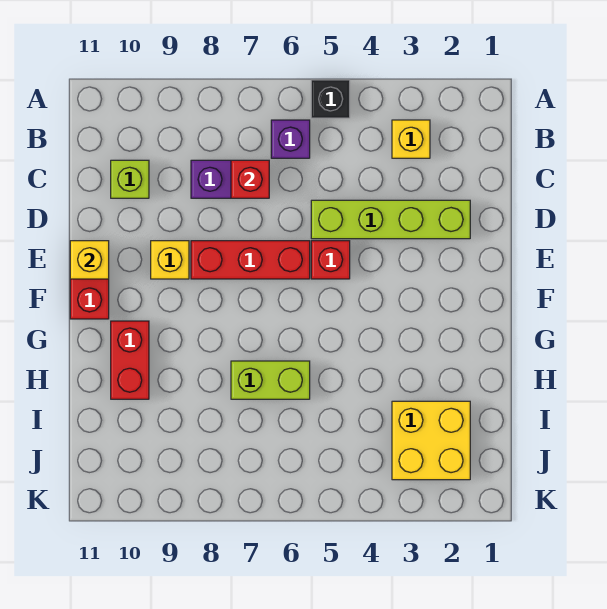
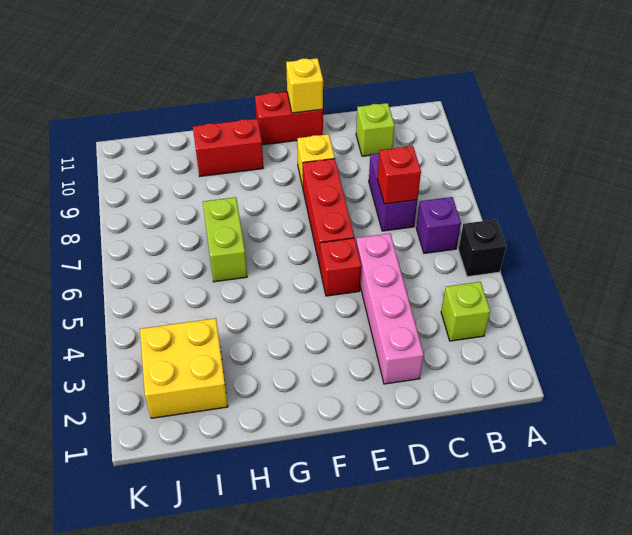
yellow brick B3 level 1 -> lime brick B3 level 1
lime brick D2:D5 level 1 -> pink brick D2:D5 level 1

